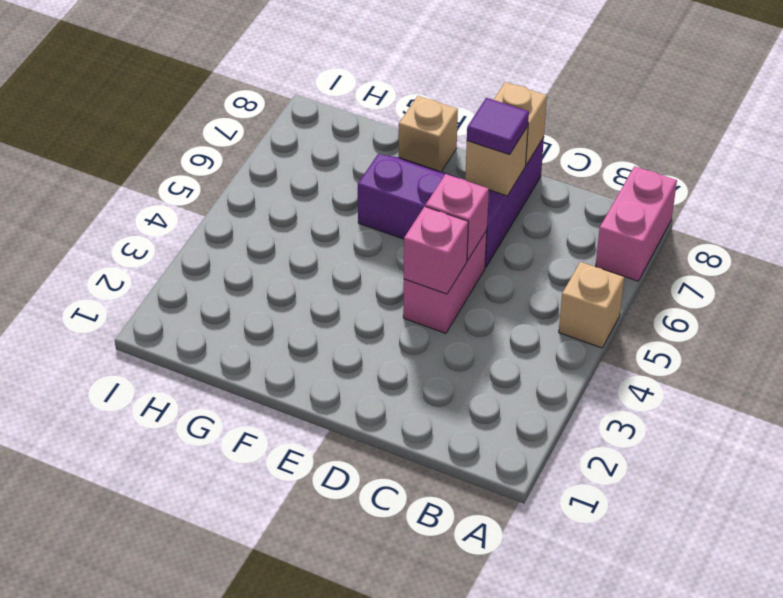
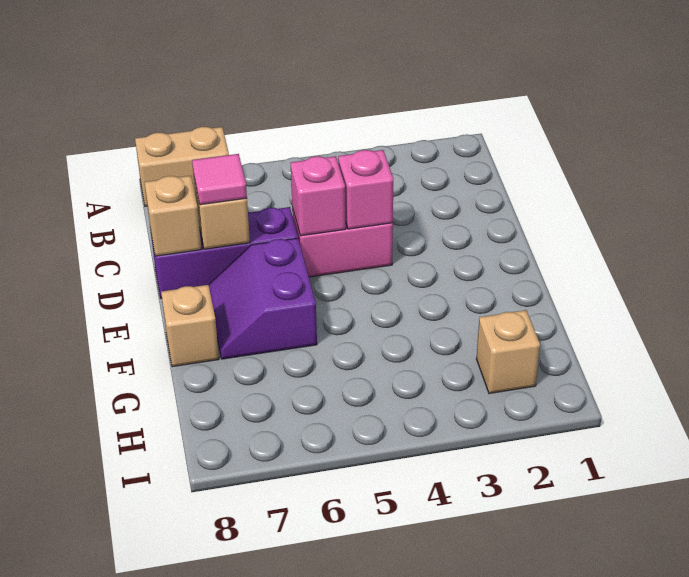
tan brick A5 level 1 -> tan brick H2 level 1
pink brick A7:A8 level 1 -> tan brick A7:A8 level 1
purple tile D7 level 3 -> pink tile D7 level 3

